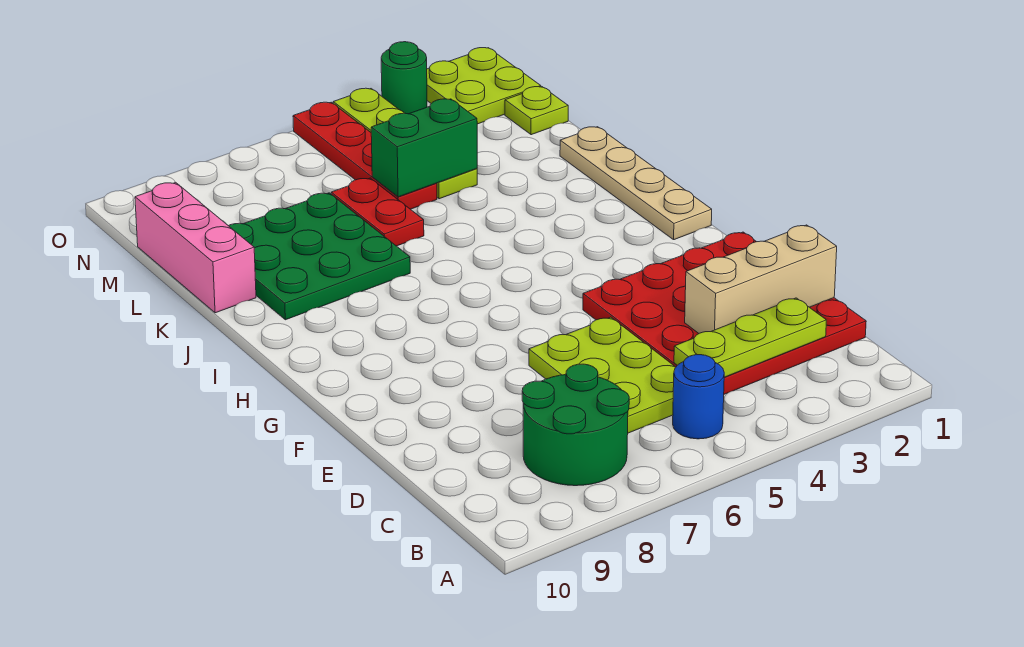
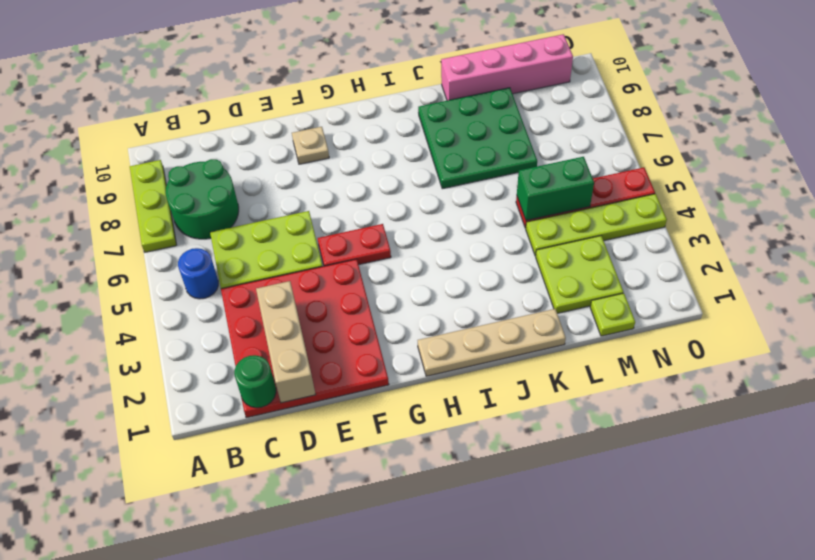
lime plate C2:C4 level 2 -> lime plate A7:A9 level 1
none -> tan plate F9 level 1
red plate K6:L6 level 1 -> red plate F5:G5 level 1
pink brick K10:M10 level 1 -> pink brick K10:N10 level 1
green brick L4:L5 level 2 -> green brick L5:M5 level 2
lime plate N1:O2 level 1 -> lime plate L2:M3 level 1
green round brick O3 level 1 -> green round brick C1 level 2

